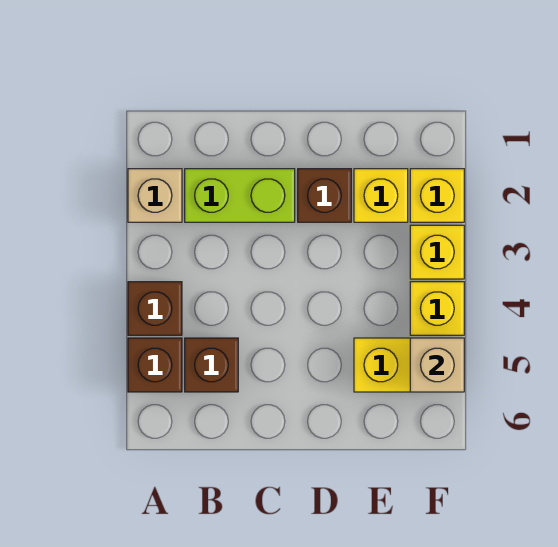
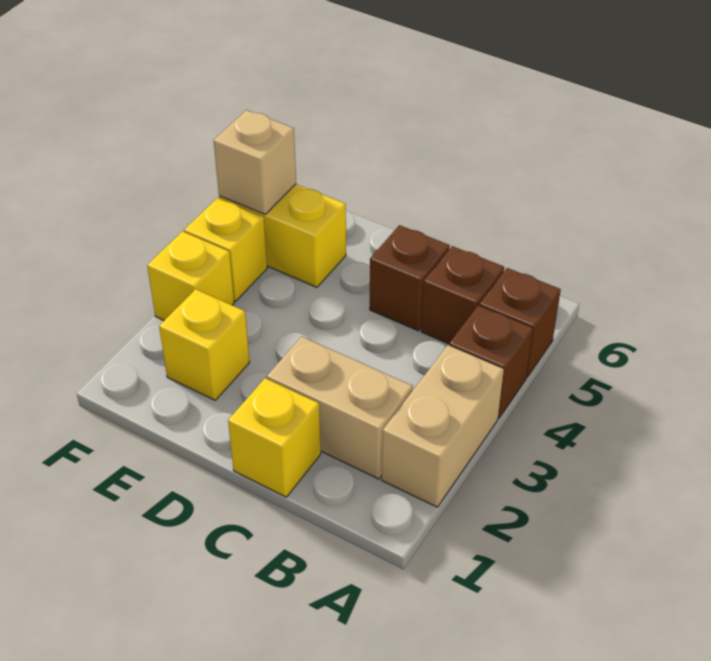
tan brick A2 level 1 -> tan brick A2:A3 level 1
lime brick B2:C2 level 1 -> tan brick B2:C2 level 1
brown brick D2 level 1 -> brown brick C5 level 1
yellow brick F2 level 1 -> yellow brick C1 level 1

